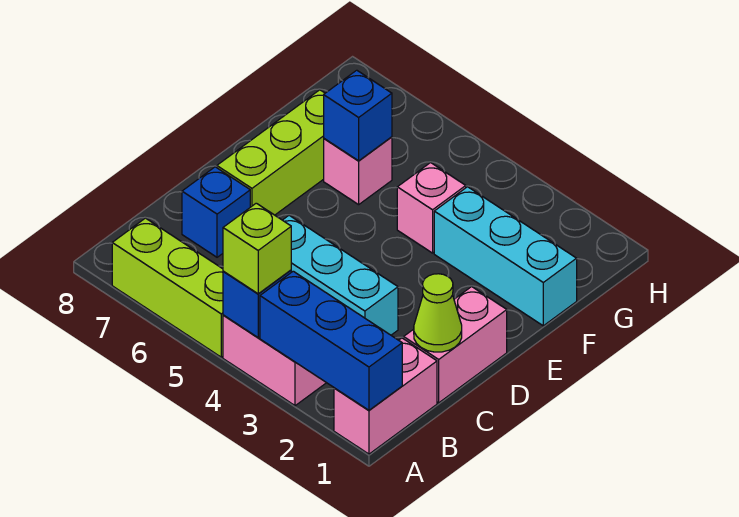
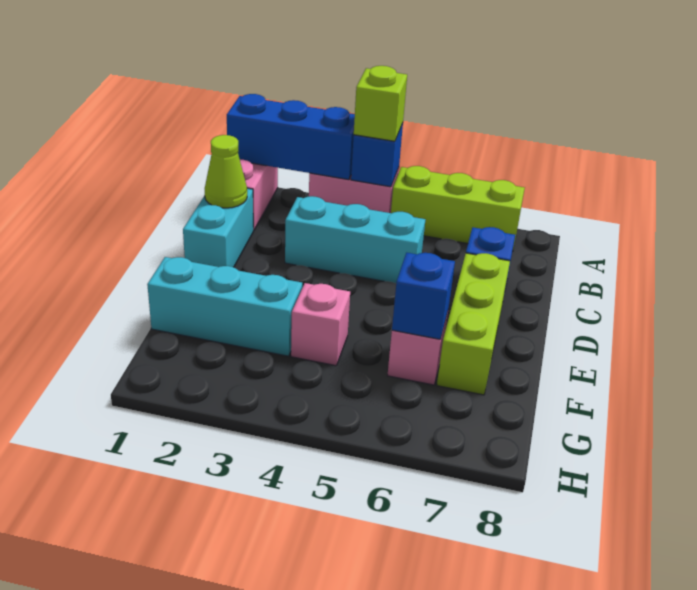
pink brick C1:D1 level 1 -> cyan brick C1:D1 level 1

